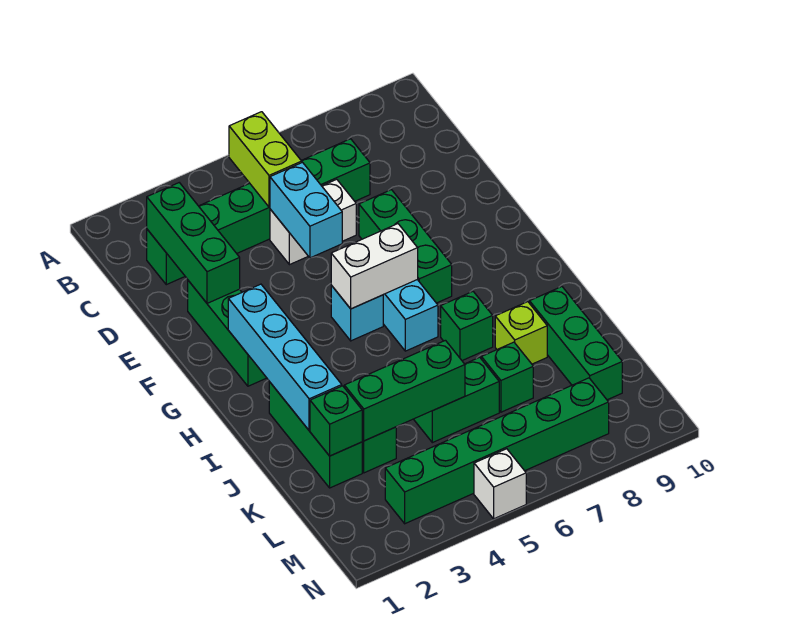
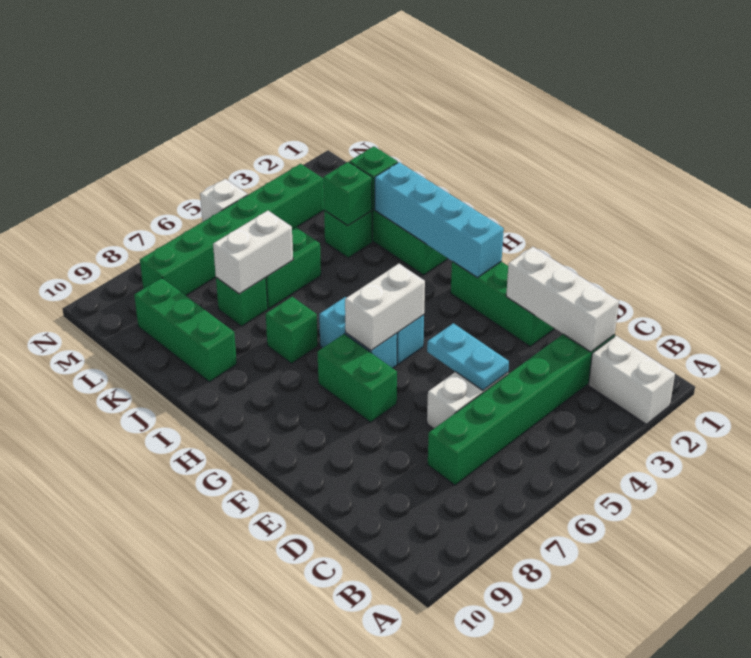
none -> white brick A2:B2 level 1
lime brick B5:C5 level 2 -> none
green brick C2:E2 level 2 -> white brick C2:E2 level 2
cyan brick D5:E5 level 2 -> cyan plate D5:E5 level 2
green brick E7:G7 level 1 -> green brick F7:G7 level 1
lime brick J8 level 1 -> none
green brick K3:K5 level 2 -> green brick K3 level 2
none -> white brick K6:K7 level 2

